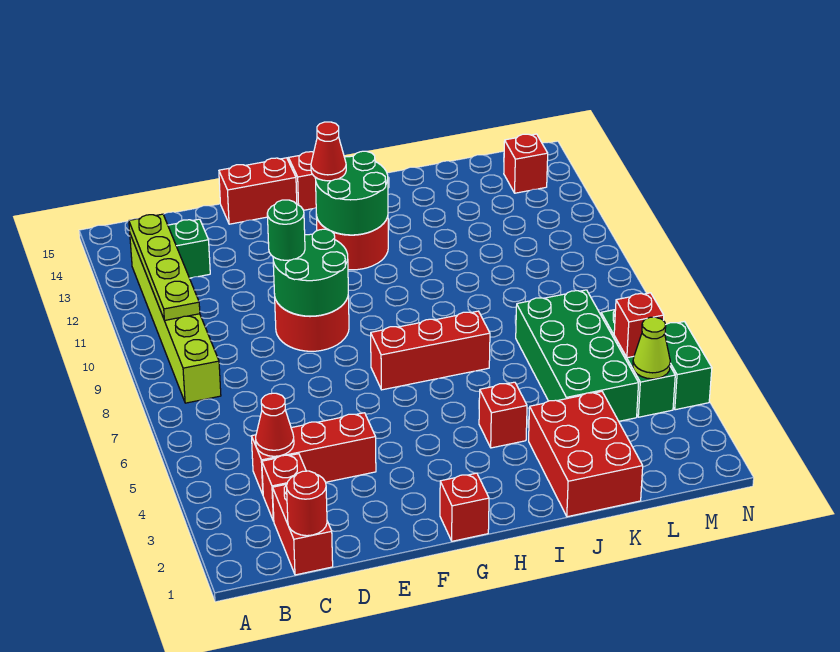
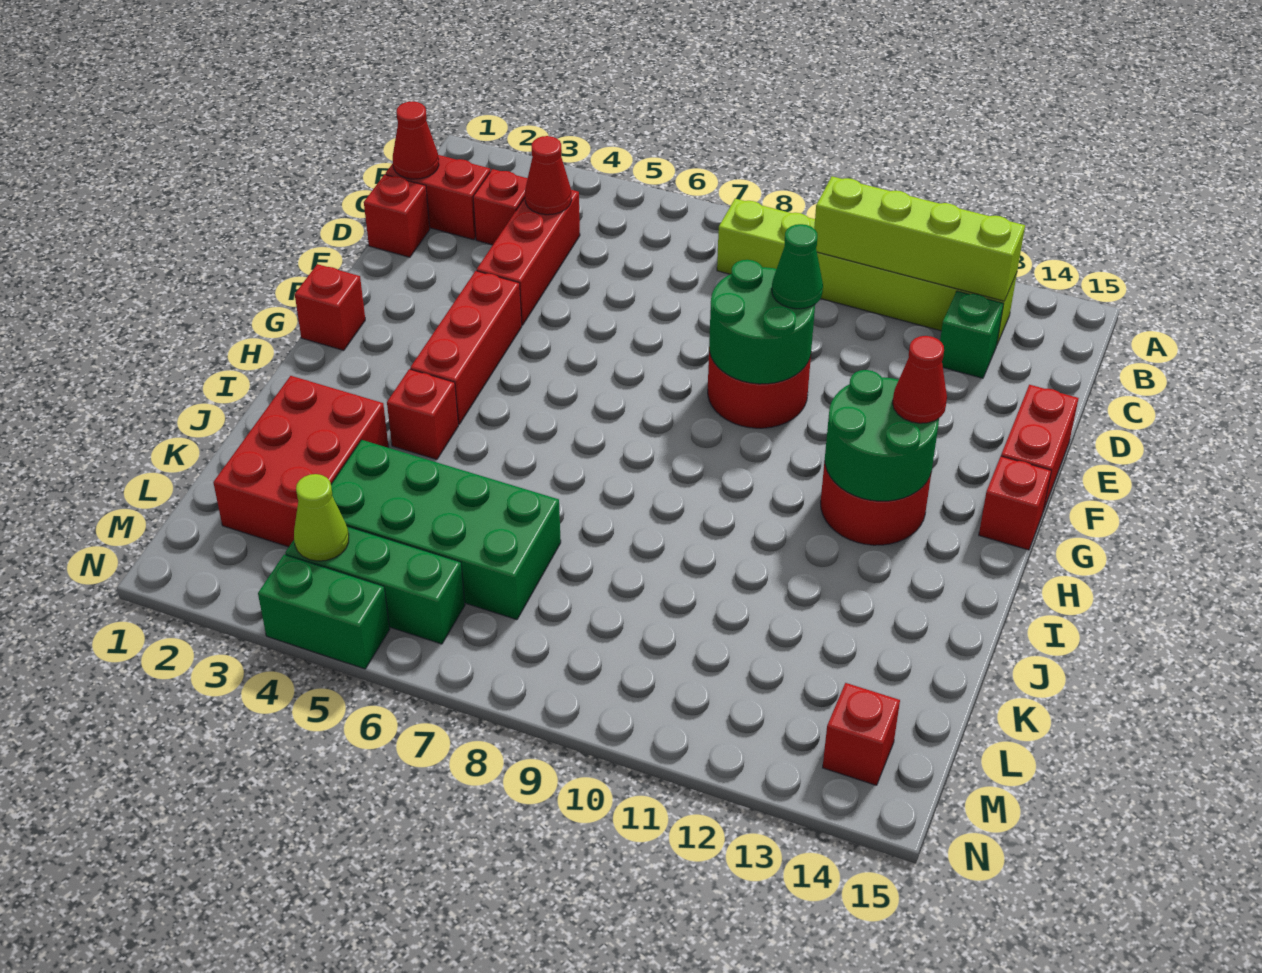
lime plate B10:B13 level 2 -> lime brick B10:B13 level 2
red round brick C1 level 2 -> red cone C1 level 2
green round brick E10 level 3 -> green cone E10 level 3
red brick G7:I7 level 1 -> red brick F4:H4 level 1
red brick J1:K3 level 1 -> red brick J2:L3 level 1
red brick M5 level 2 -> red brick D1 level 1

